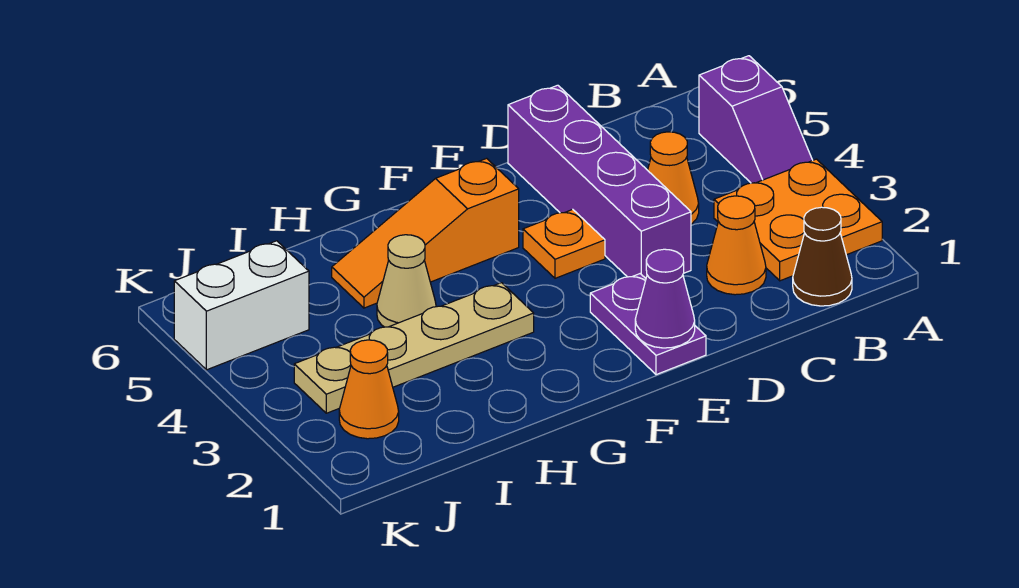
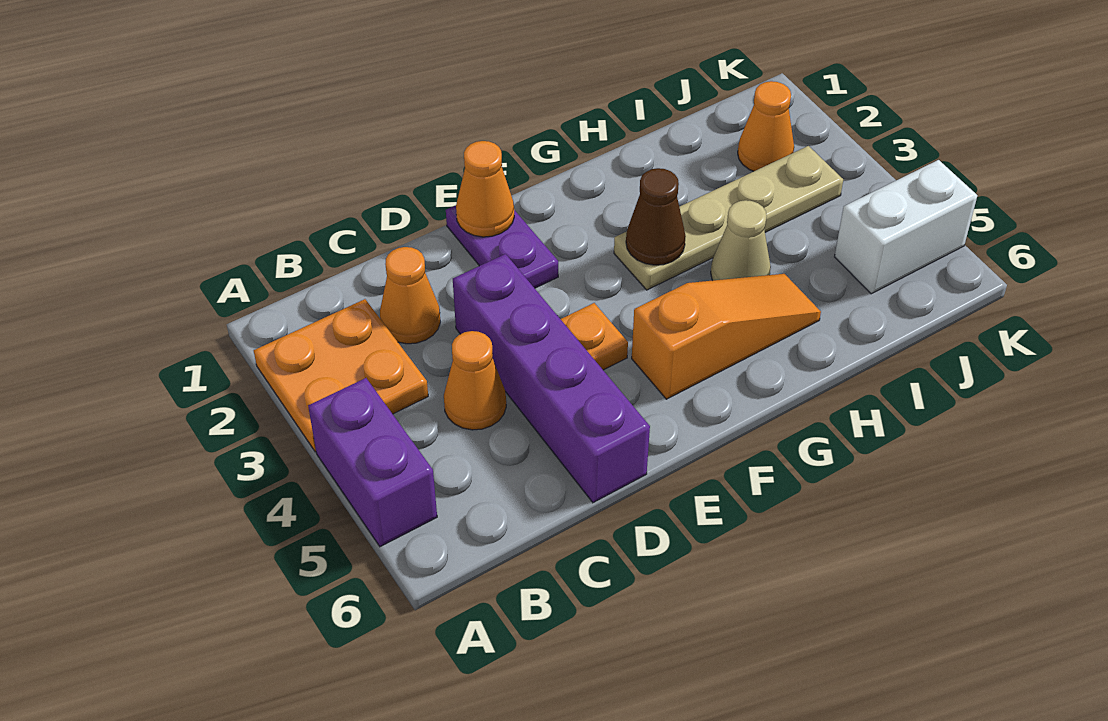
purple slope A4:A5 level 1 top 5 -> purple brick A4:A5 level 1
brown cone B1 level 1 -> brown cone G3 level 2
purple cone E1 level 2 -> orange cone E1 level 2

